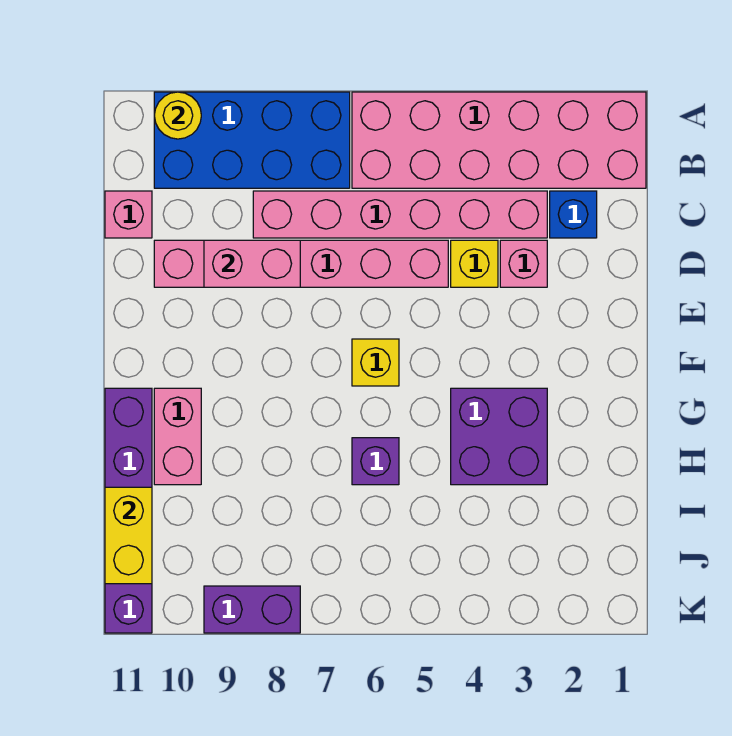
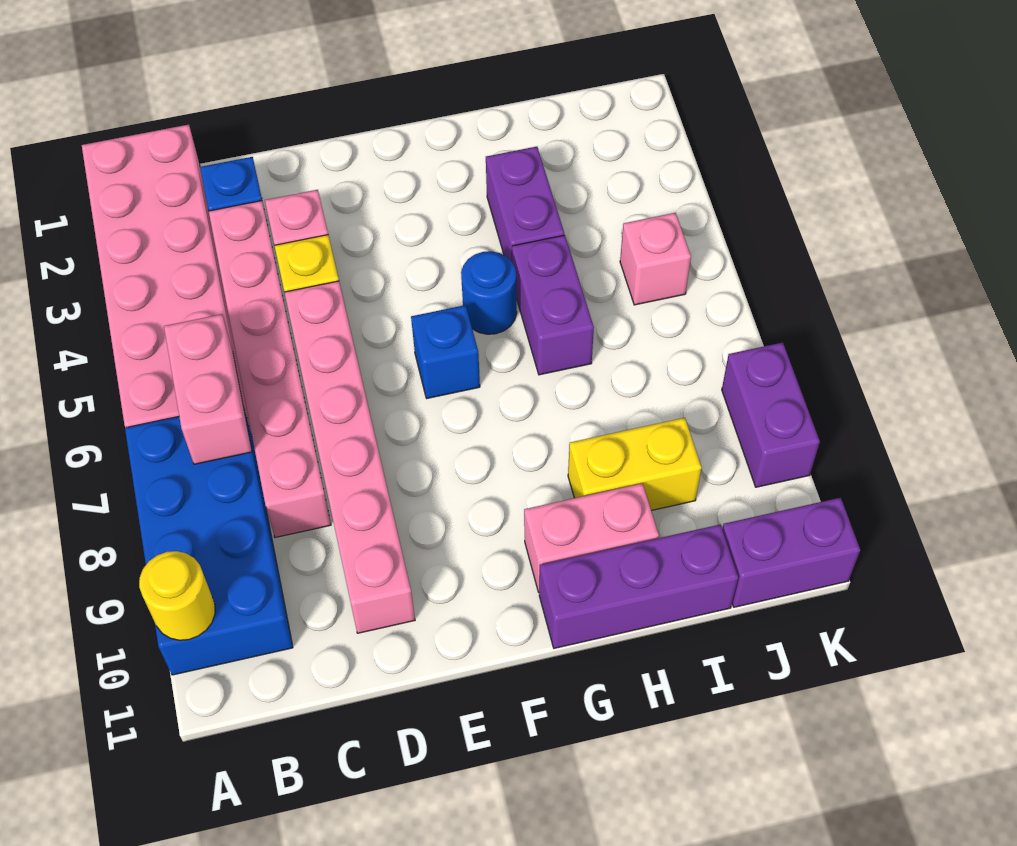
pink brick C11 level 1 -> pink brick J5 level 1
pink brick D8:D9 level 2 -> pink brick B6:B7 level 2
yellow brick F6 level 1 -> blue brick F6 level 1
purple brick G3:H4 level 1 -> purple brick H3:H4 level 1
none -> blue round brick G5 level 1
purple brick H6 level 1 -> purple brick H5:H6 level 1
yellow brick I11:J11 level 2 -> yellow brick H9:I9 level 1

